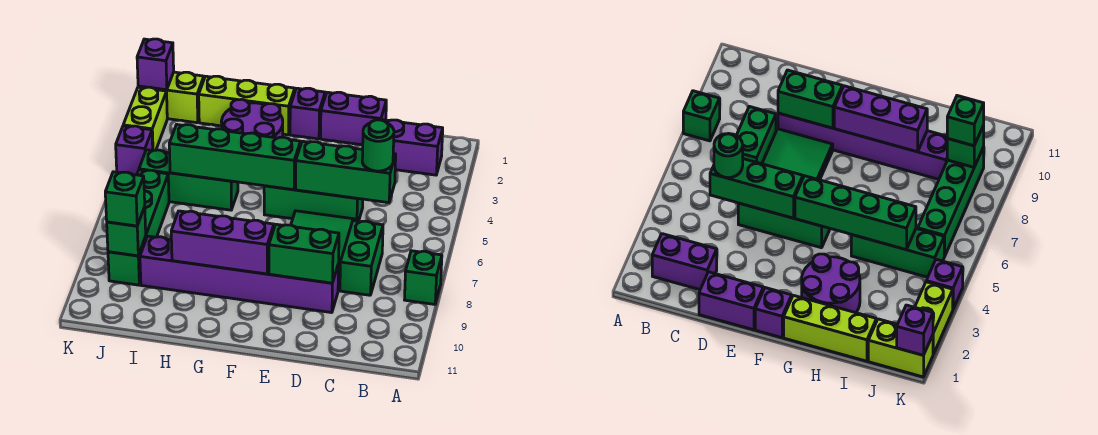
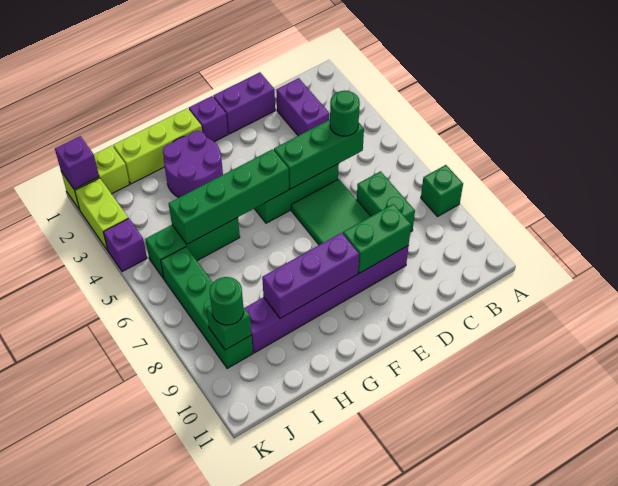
purple brick B2:C2 level 1 -> purple brick C2:C3 level 1
green brick J9 level 3 -> green round brick J9 level 3

